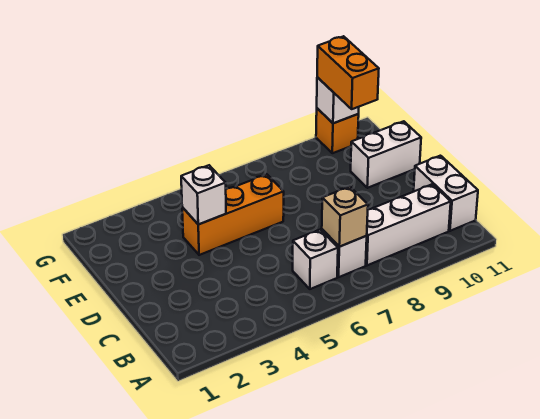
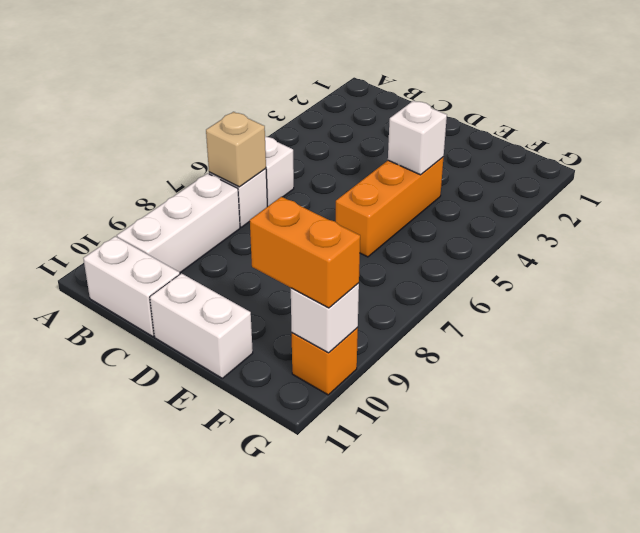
white brick E10:E11 level 1 -> white brick D11:E11 level 1

